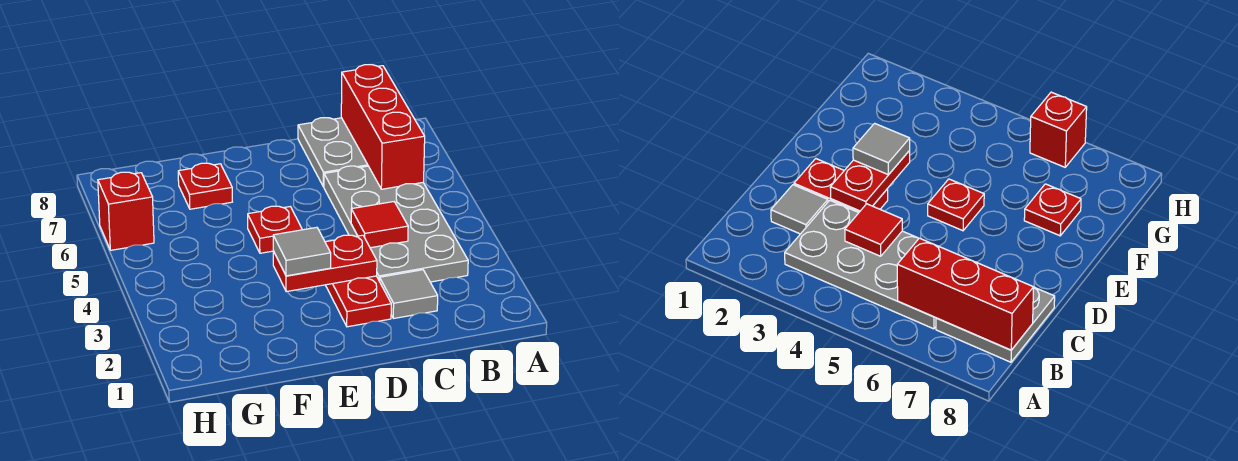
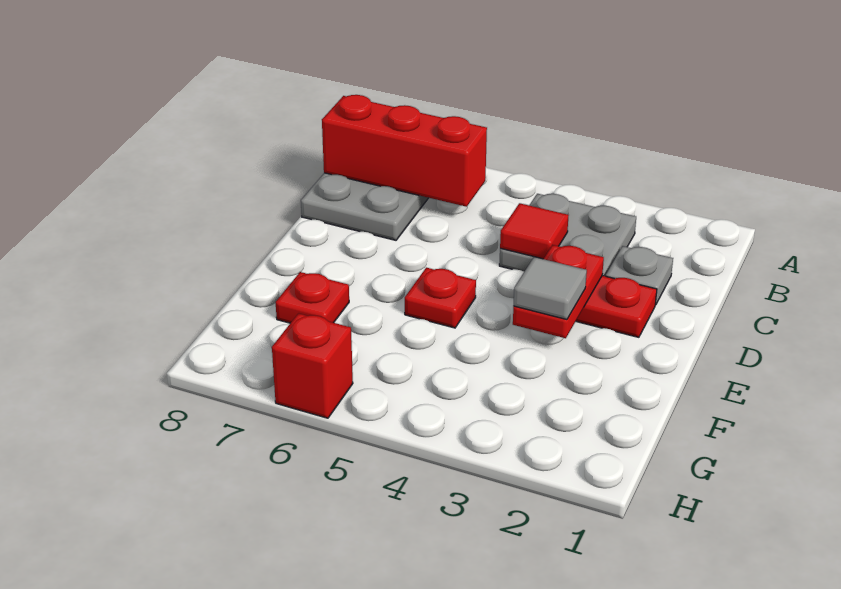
grey plate B3:C6 level 1 -> grey plate B3:C4 level 1
grey tile C2 level 1 -> grey plate C2 level 1

